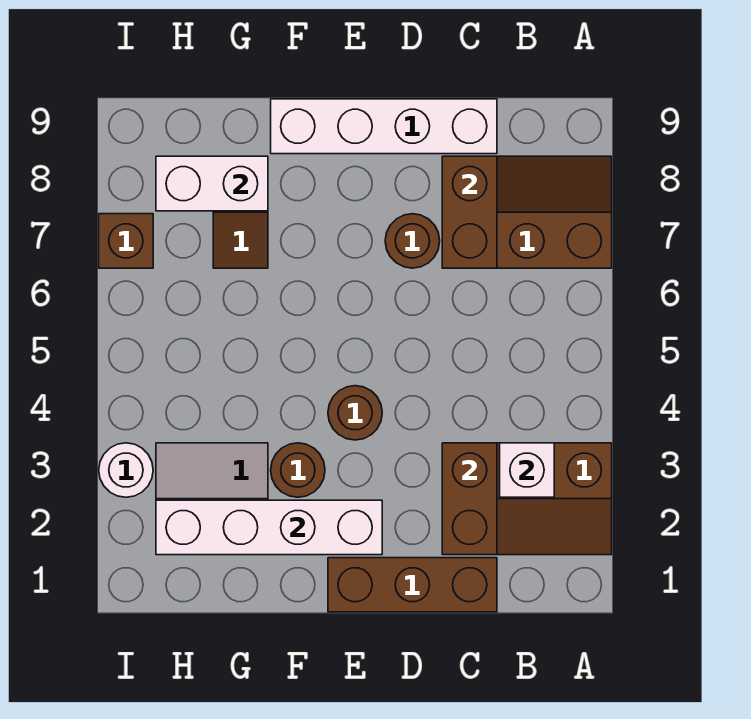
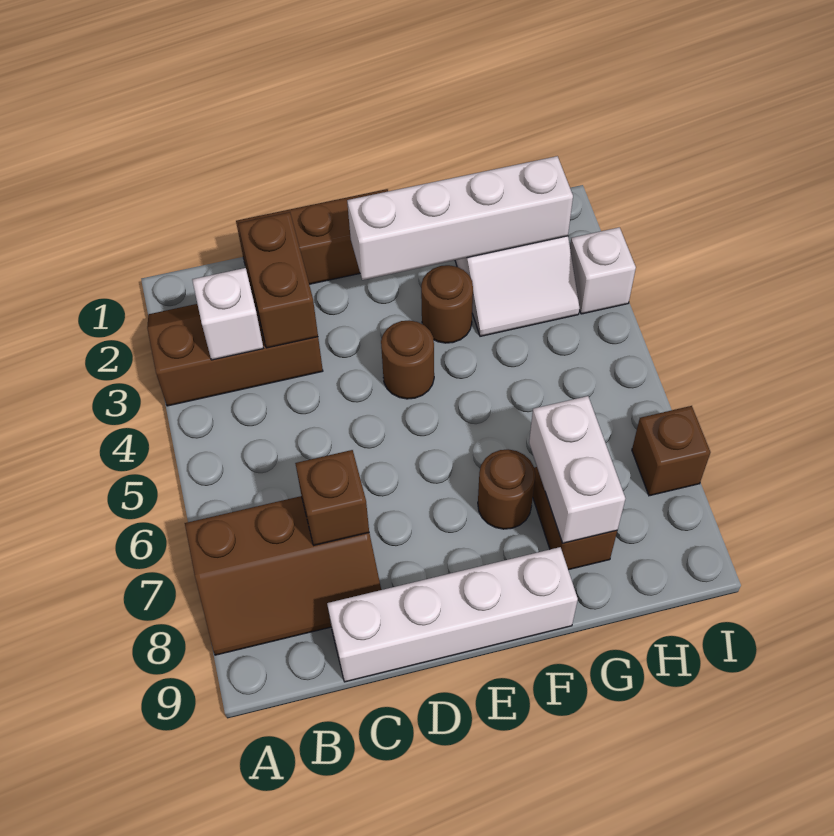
brown brick C7:C8 level 2 -> brown brick C7 level 2
brown round brick D7 level 1 -> brown round brick F7 level 1
white brick G8:H8 level 2 -> white brick G7:G8 level 2
white round brick I3 level 1 -> white brick I3 level 1

